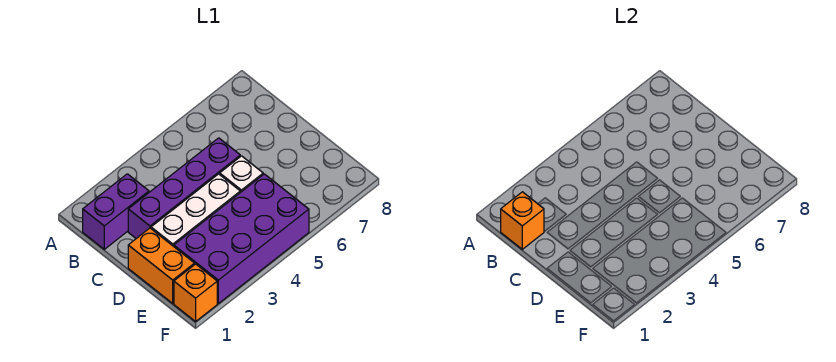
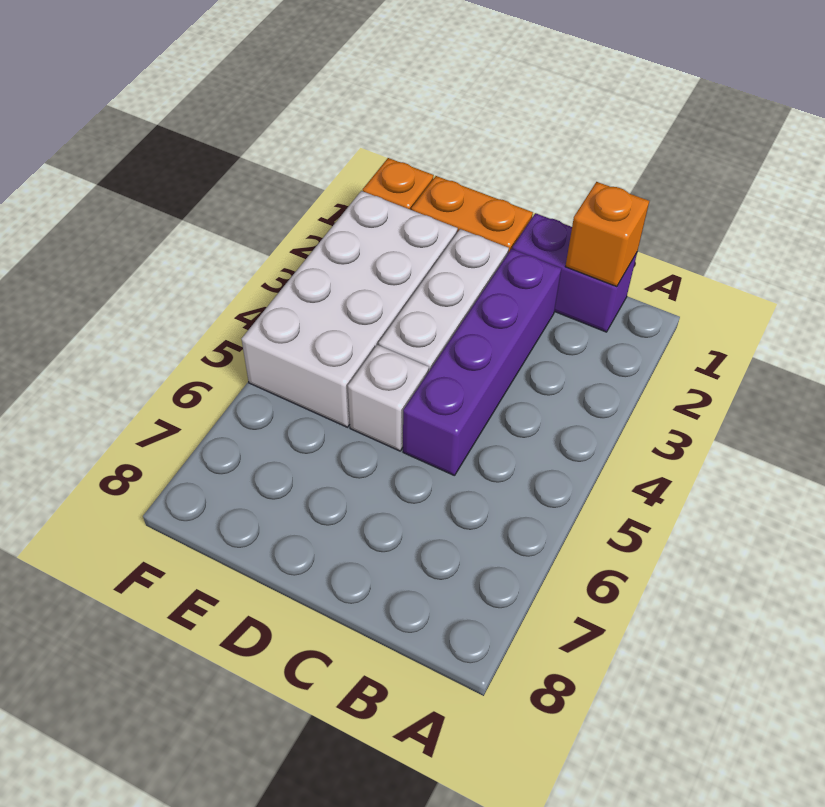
purple brick B1:B2 level 1 -> purple brick B1:C1 level 1
purple brick E2:F5 level 1 -> white brick E2:F5 level 1

